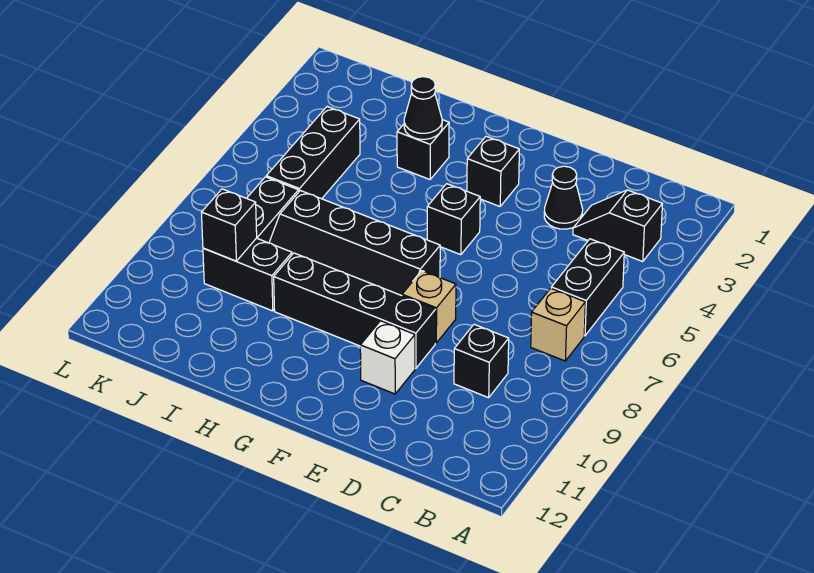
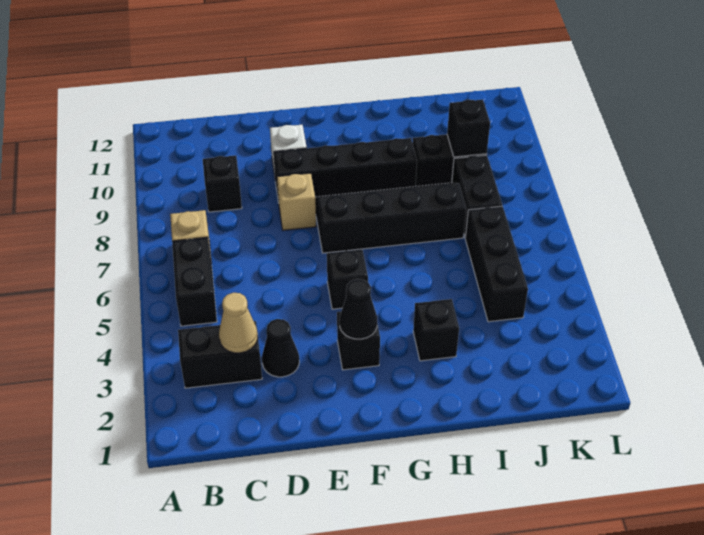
black slope B3:C3 level 1 top B -> black brick B3:C3 level 1
none -> tan cone C3 level 2
black cone H3 level 2 -> black cone F3 level 2

